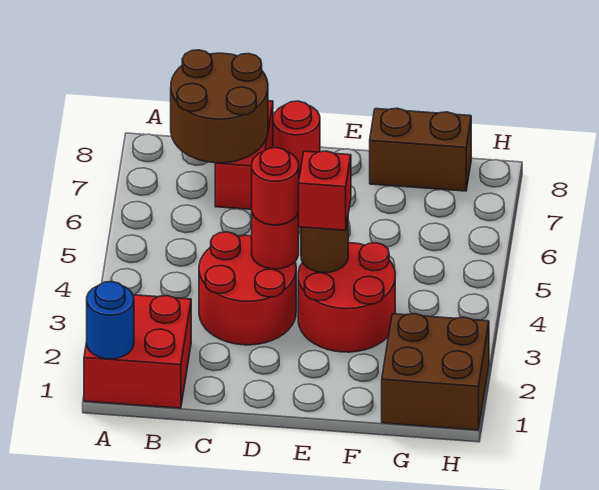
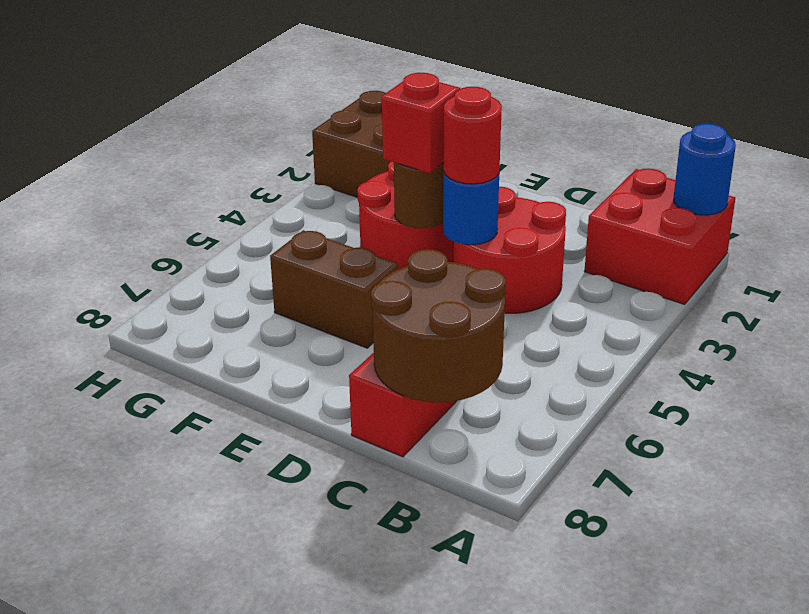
red round brick D4 level 2 -> blue round brick D4 level 2
red round brick D8 level 1 -> none
brown brick F8:G8 level 1 -> brown brick E6:F6 level 1

